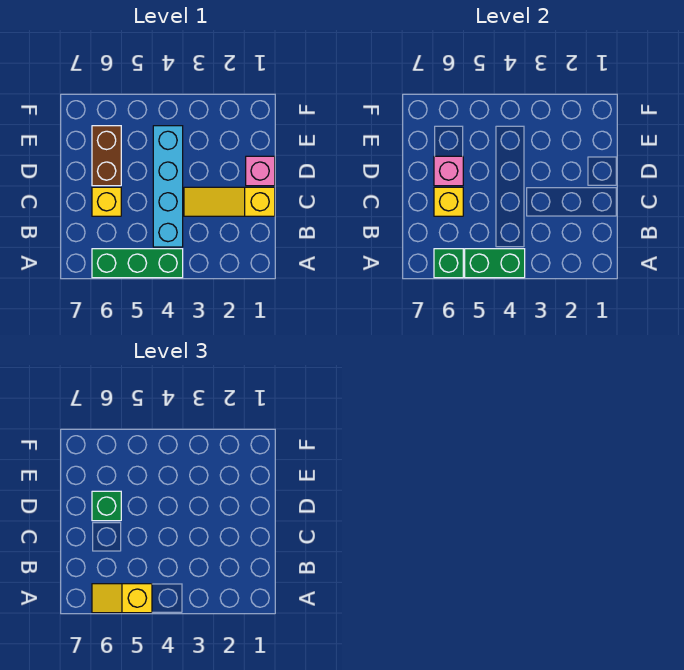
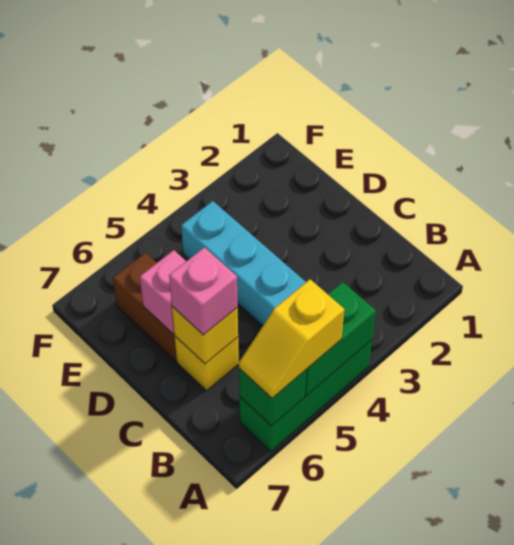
yellow slope C1:C3 level 1 top 1 -> none
pink brick D1 level 1 -> pink brick C6 level 3
green brick D6 level 3 -> none

